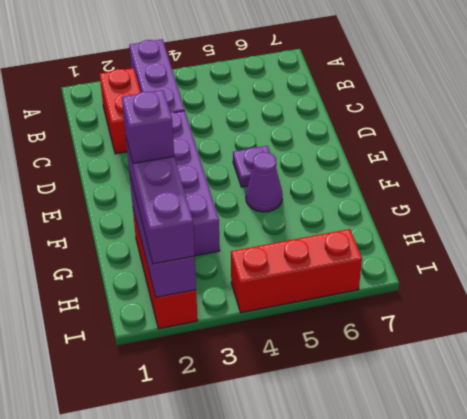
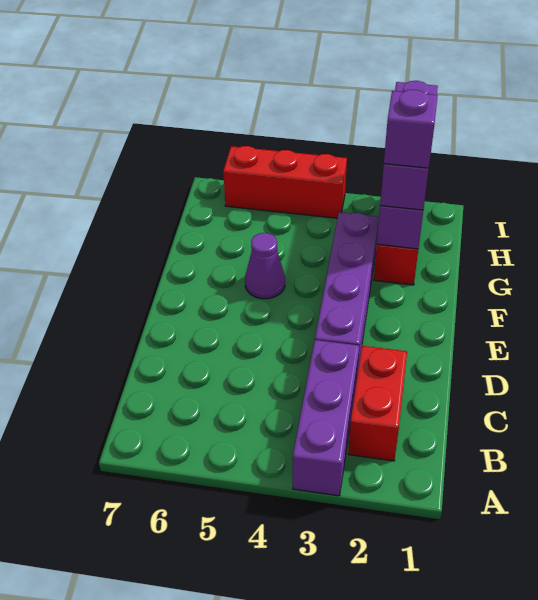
purple plate E5 level 1 -> none

